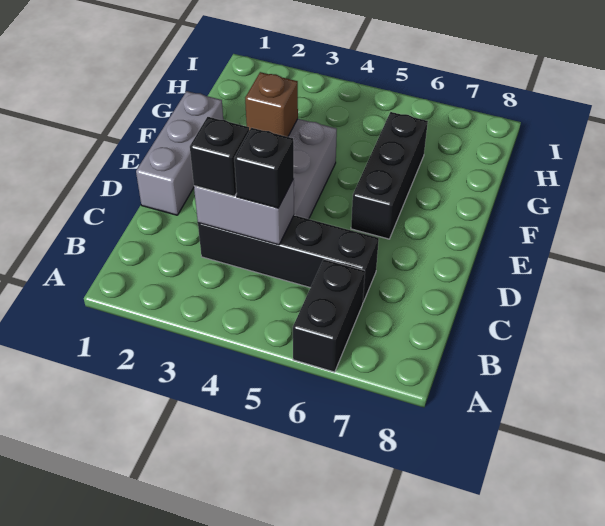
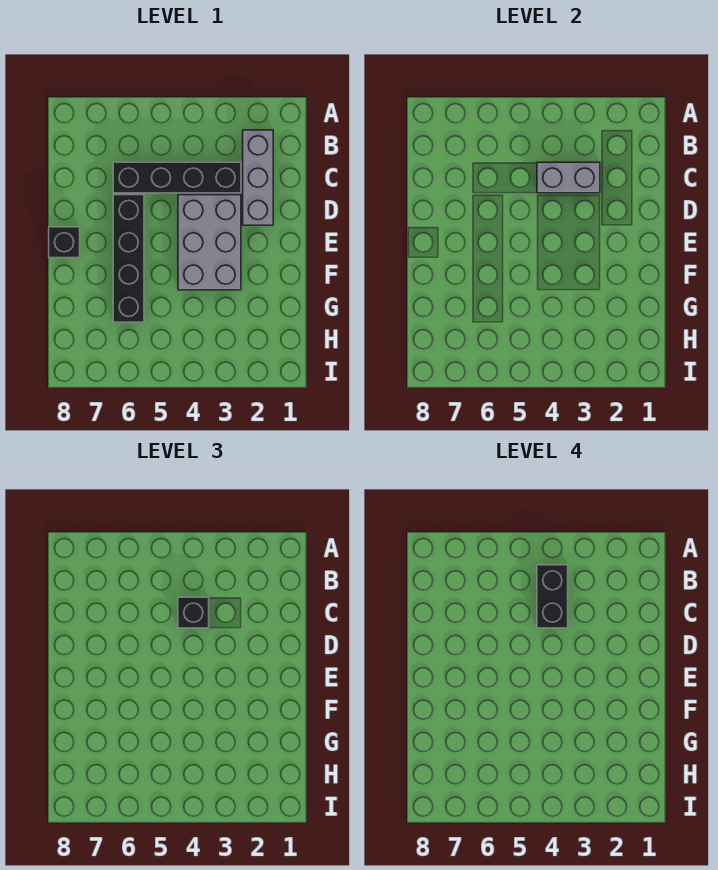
black brick A6:B6 level 1 -> black brick B4:C4 level 4
black brick C3 level 3 -> black brick E8 level 1
grey brick D1:F1 level 1 -> grey brick B2:D2 level 1
black brick E6:G6 level 1 -> black brick D6:G6 level 1
brown brick F3 level 2 -> none

